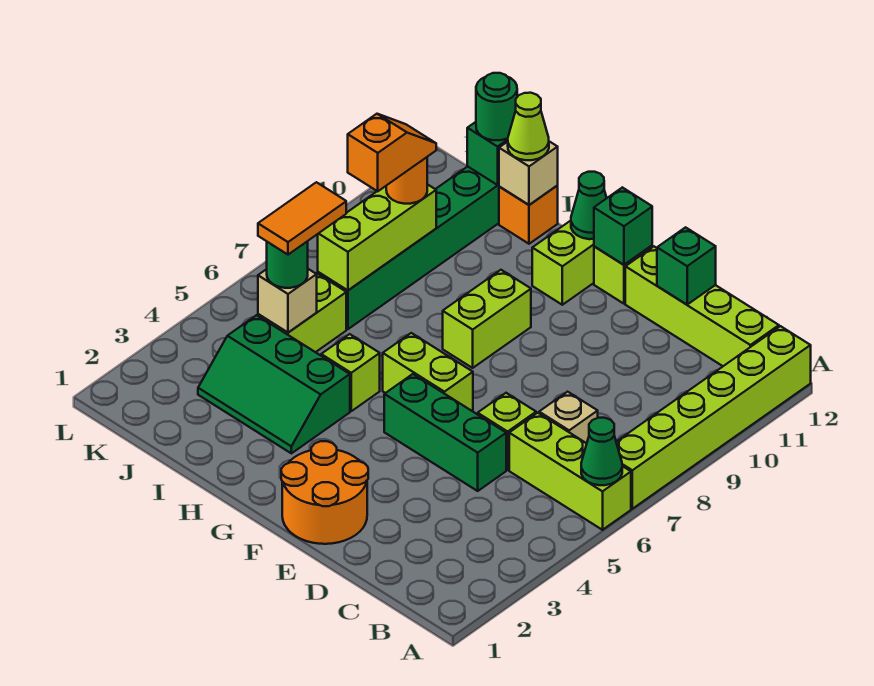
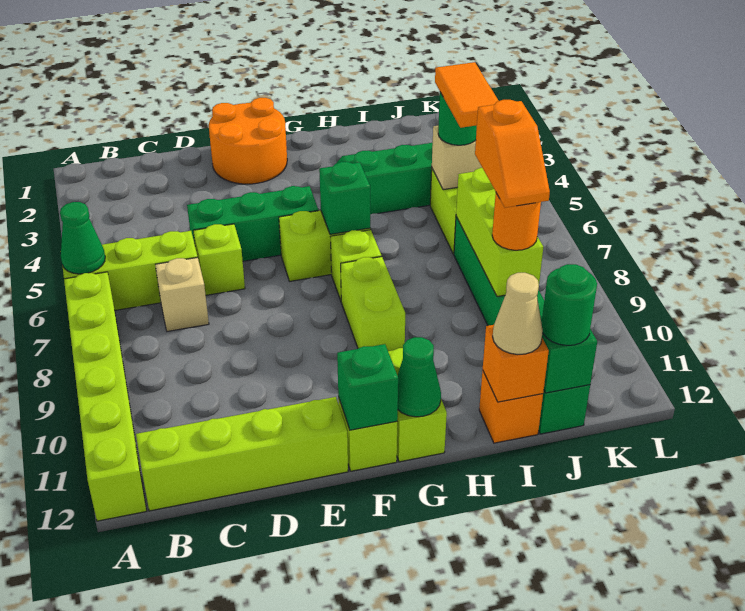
green brick D12 level 2 -> green brick G6 level 2
lime brick H5 level 1 -> lime brick G7 level 1
tan brick I12 level 2 -> orange brick I12 level 2
lime cone I12 level 3 -> tan cone I12 level 3

